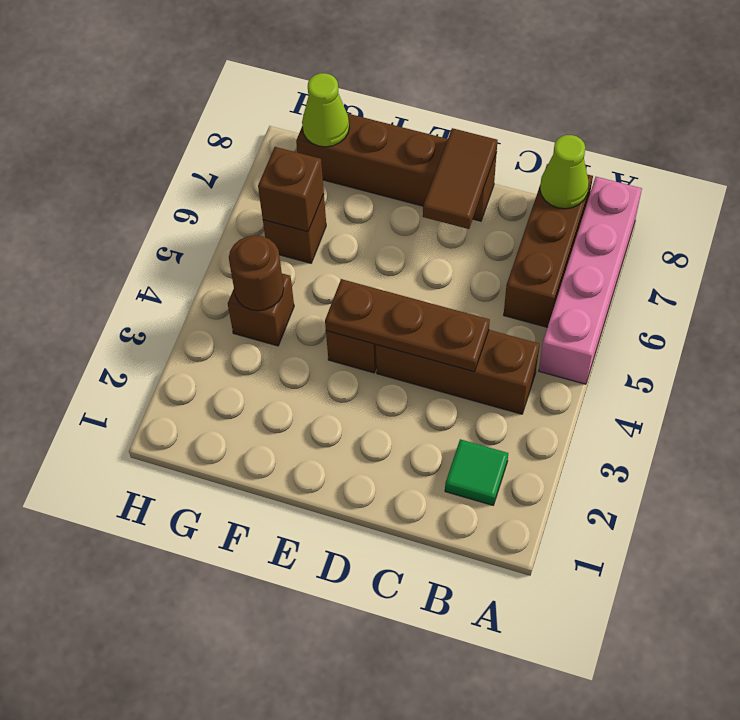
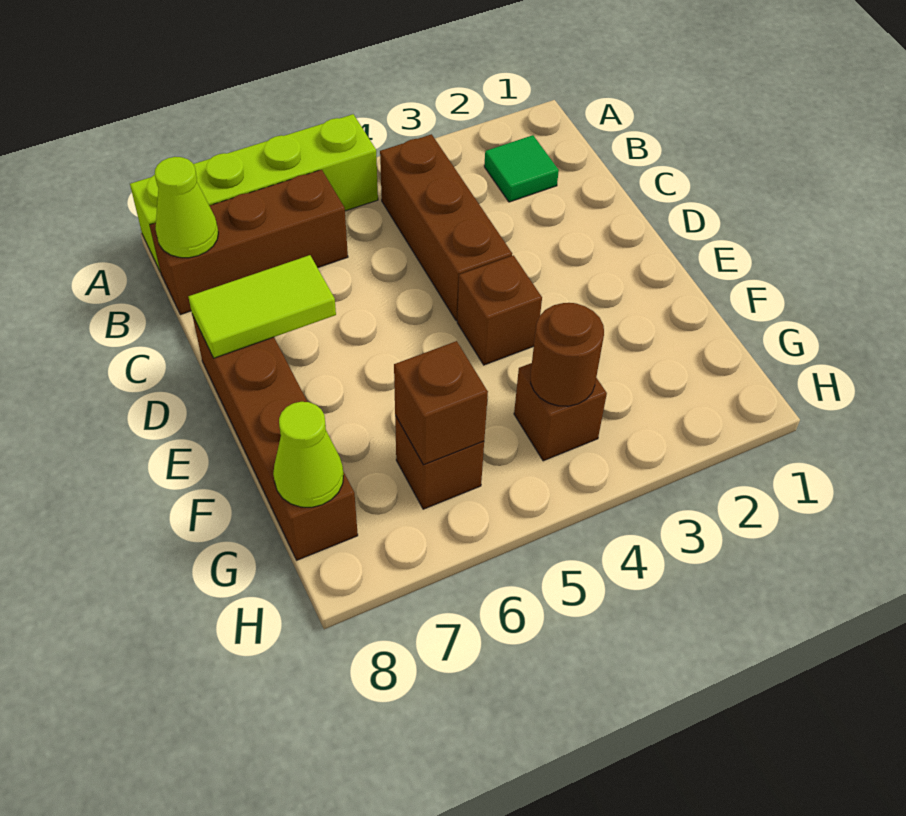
pink brick A5:A8 level 1 -> lime brick A5:A8 level 1
brown plate C4:E4 level 2 -> none
brown tile D7:D8 level 2 -> lime tile D7:D8 level 2

